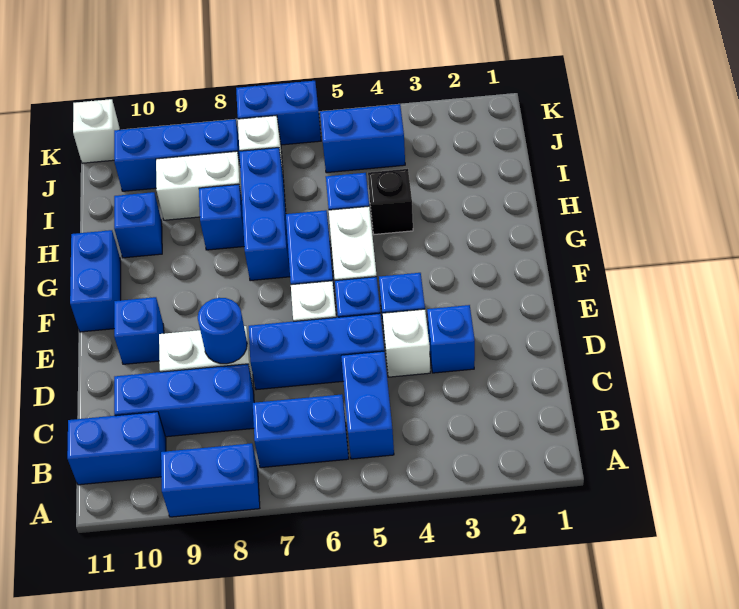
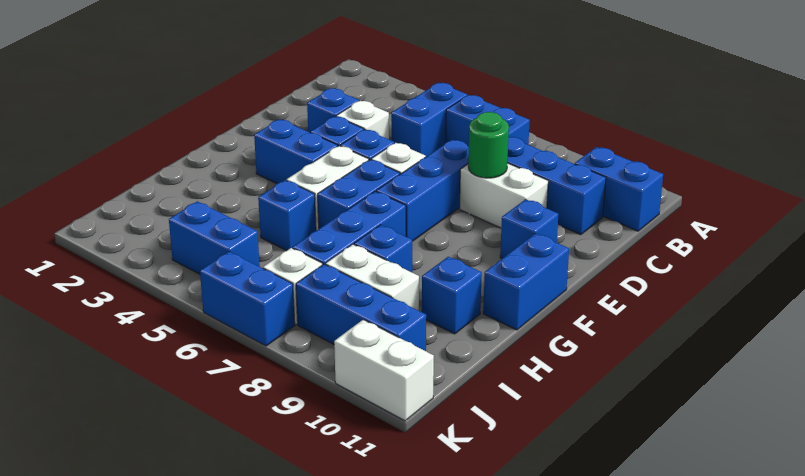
blue brick A8:A9 level 1 -> blue brick F3:F4 level 1
blue brick D5:D7 level 1 -> blue brick D7:F7 level 1
blue round brick D8 level 2 -> green round brick D8 level 2
black brick H4 level 1 -> none
white brick K11 level 1 -> white brick K10:K11 level 1

